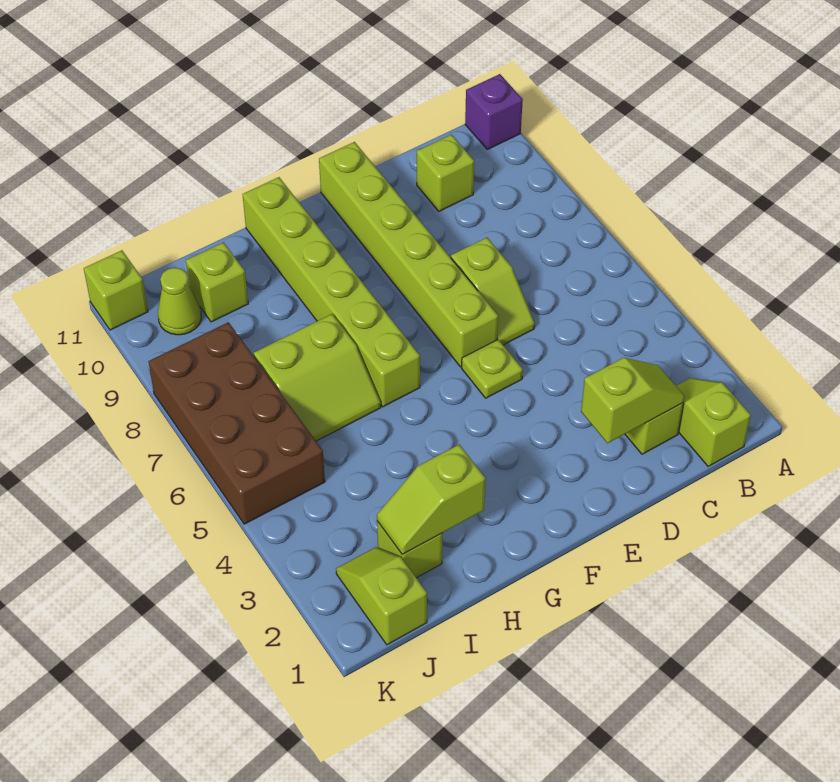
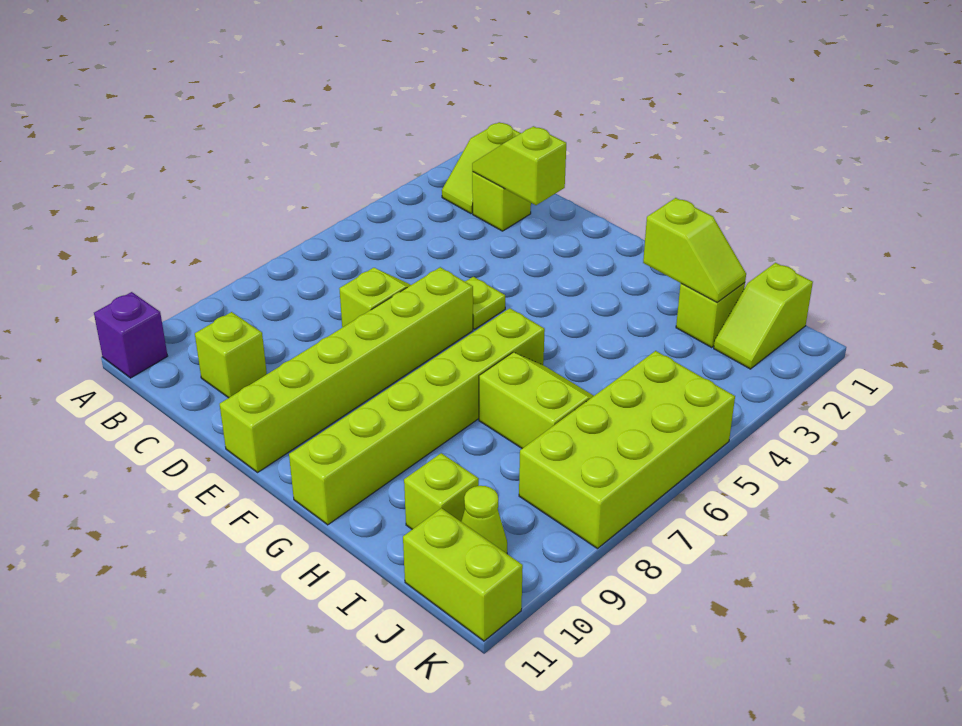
brown brick J5:K8 level 1 -> lime brick J5:K8 level 1
lime brick K11 level 1 -> lime brick J11:K11 level 1

